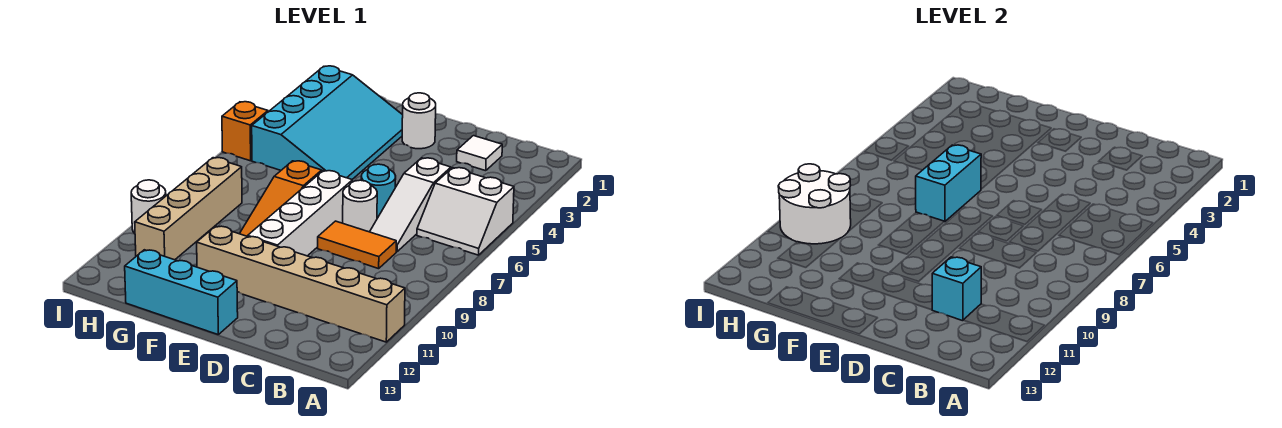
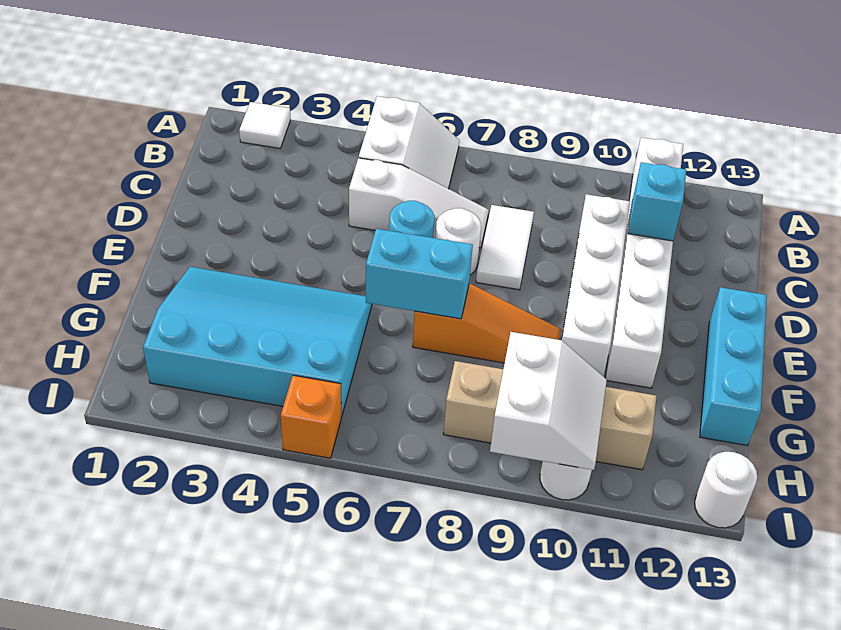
tan brick A11:F11 level 1 -> white brick A11:F11 level 1
white tile C2 level 1 -> white tile A2 level 1
orange tile C8:D8 level 1 -> white tile C8:D8 level 1
white round brick E2 level 1 -> white round brick I13 level 1
white brick E7:E10 level 1 -> white brick C10:F10 level 1
white round brick H9:I10 level 2 -> white slope H9:I10 level 2 top 9

